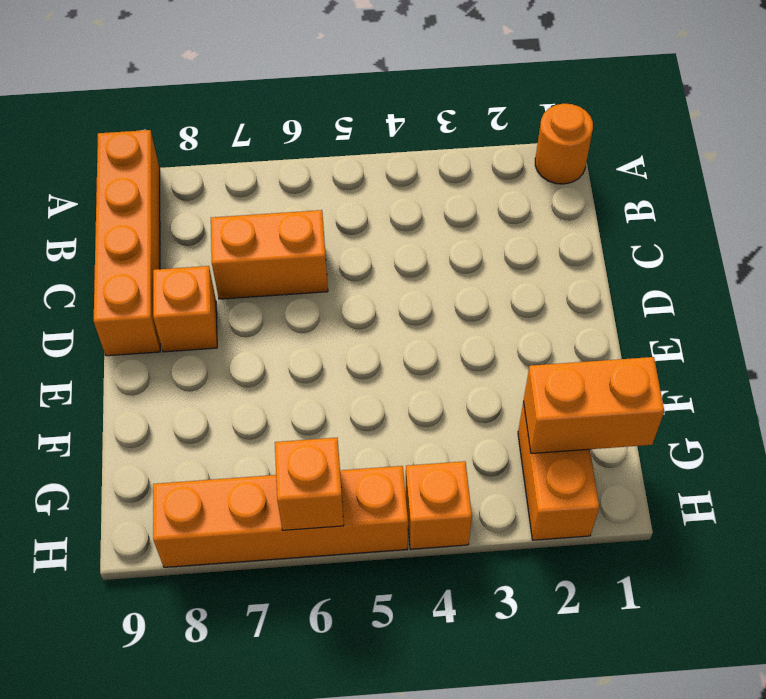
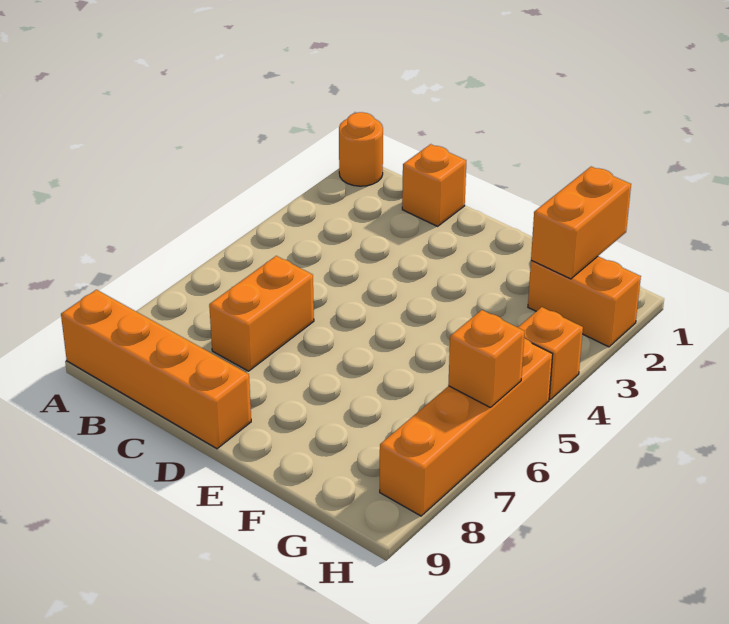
orange brick D8 level 1 -> orange brick C1 level 1

